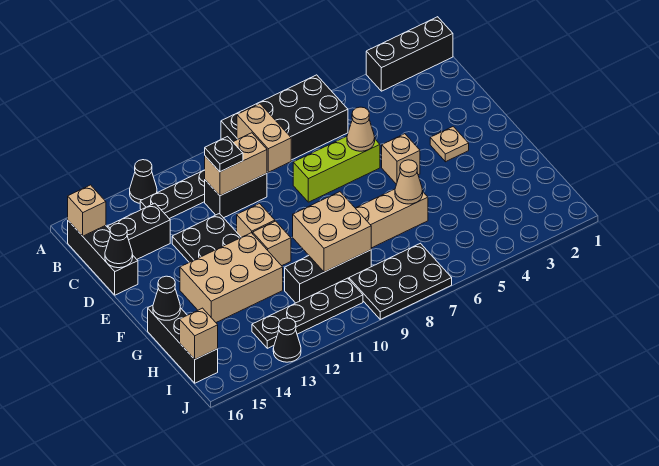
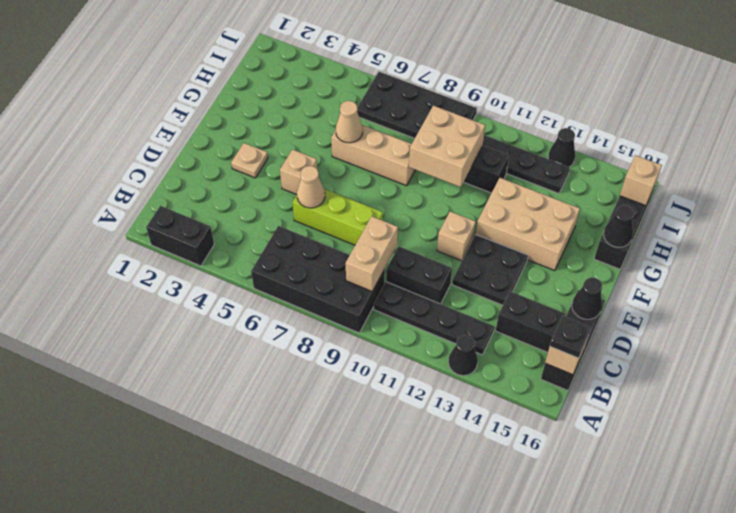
black brick A1:A3 level 1 -> black brick A2:A3 level 1
tan brick C10:C11 level 2 -> none
black plate C11 level 3 -> black plate B16 level 3
tan brick F11 level 1 -> none
black plate I7:J9 level 1 -> black plate I6:J9 level 1

